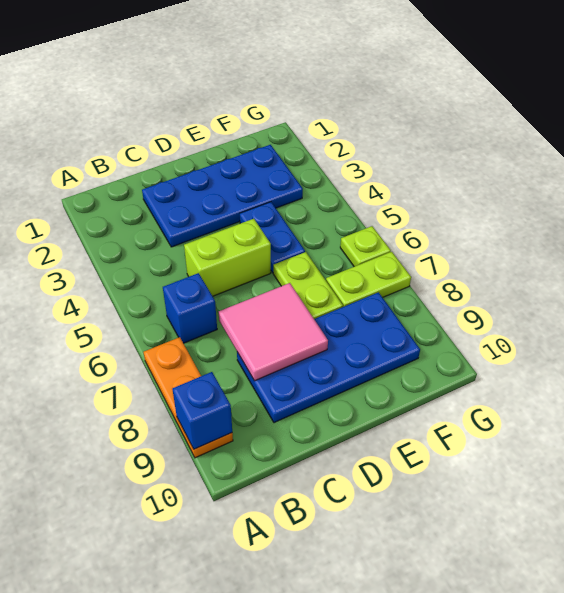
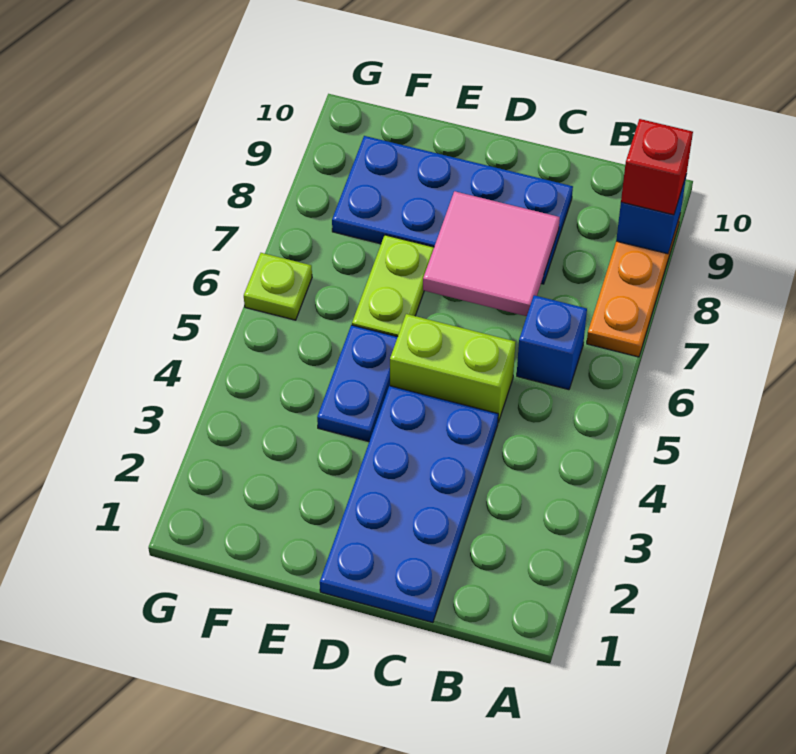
none -> red brick A9 level 3
blue plate C2:F3 level 1 -> blue plate C1:D4 level 1
lime plate F7:G7 level 1 -> none

